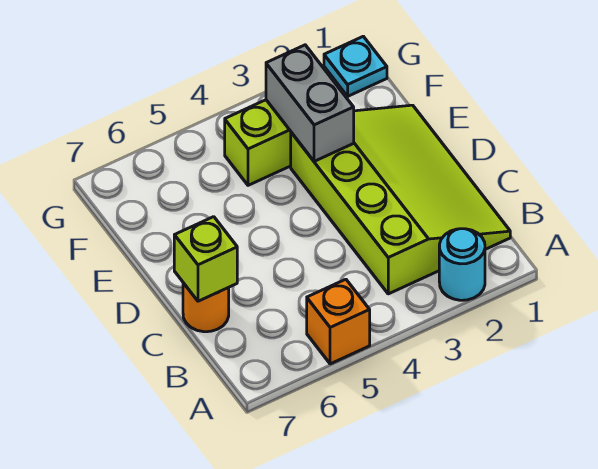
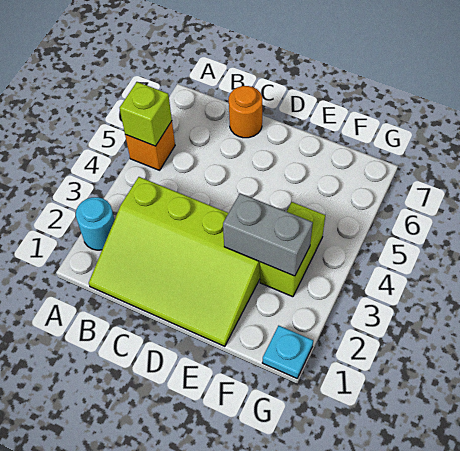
lime brick C7 level 2 -> lime brick A5 level 2

